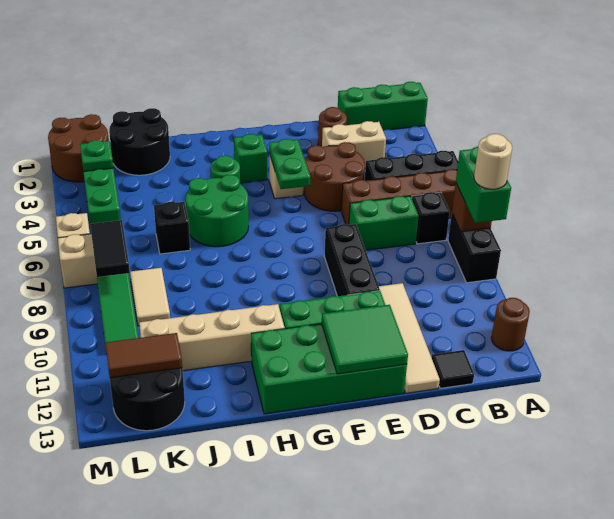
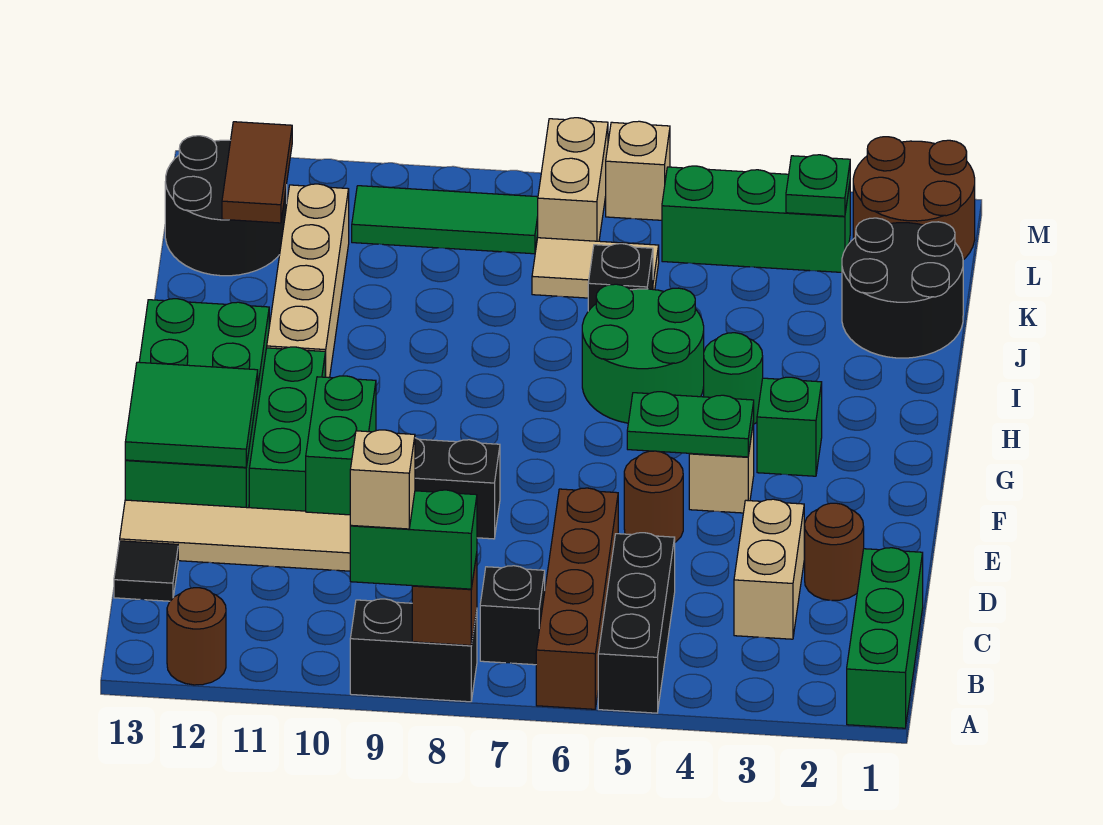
tan round brick A9 level 4 -> tan brick A9 level 4
green brick C7:D7 level 1 -> green brick D10:E10 level 2
brown round brick D4:E5 level 1 -> brown round brick E5 level 1
tan tile K8:K9 level 1 -> tan tile K6:K7 level 1
black tile L7:L8 level 2 -> none

